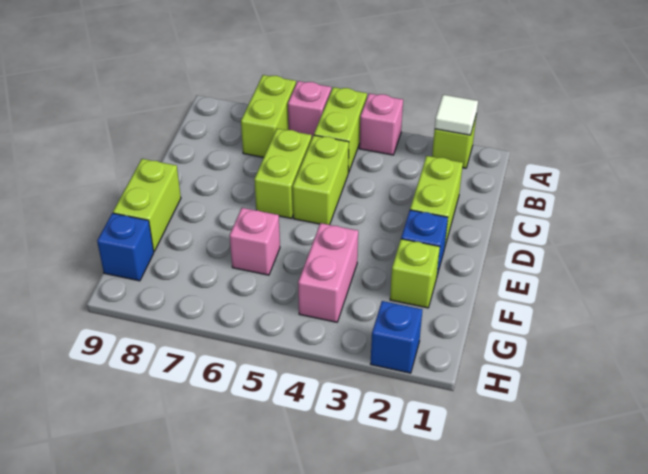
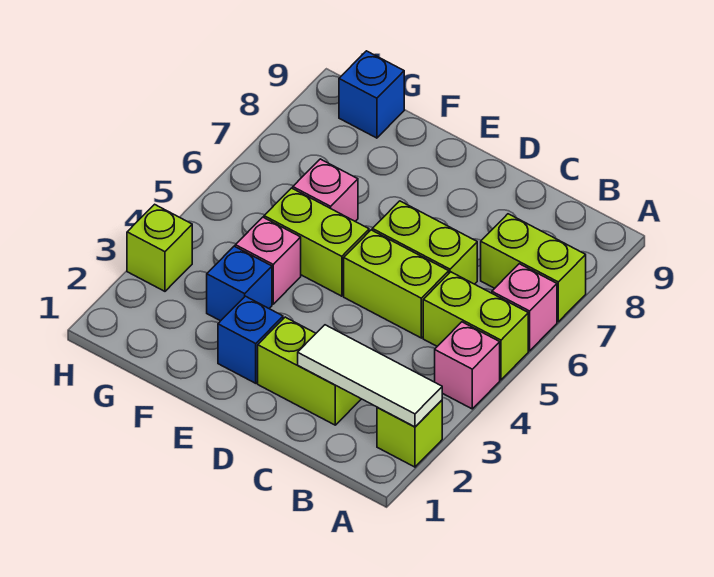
white tile A2 level 2 -> white tile A2:C2 level 2
lime brick E9:F9 level 1 -> lime brick E5:F5 level 1
lime brick F2 level 1 -> lime brick H3 level 1
pink brick F4:G4 level 1 -> pink brick F4 level 1
blue brick H2 level 1 -> blue brick F3 level 1

